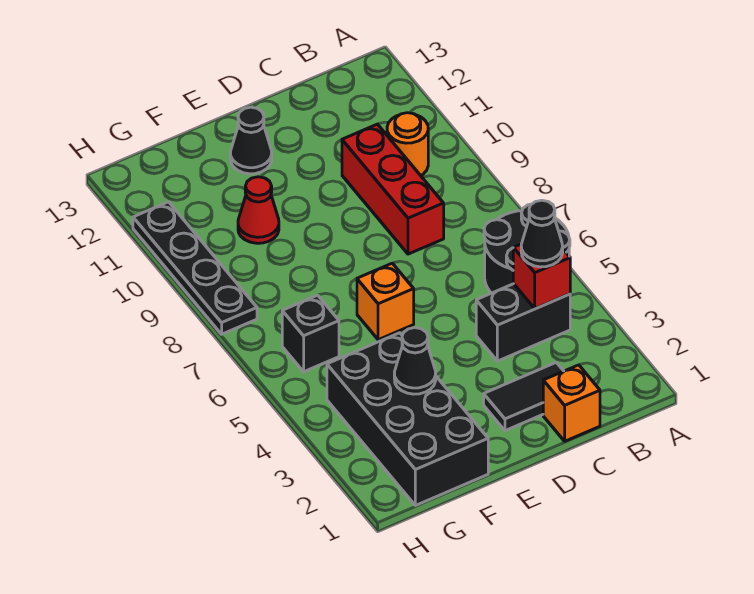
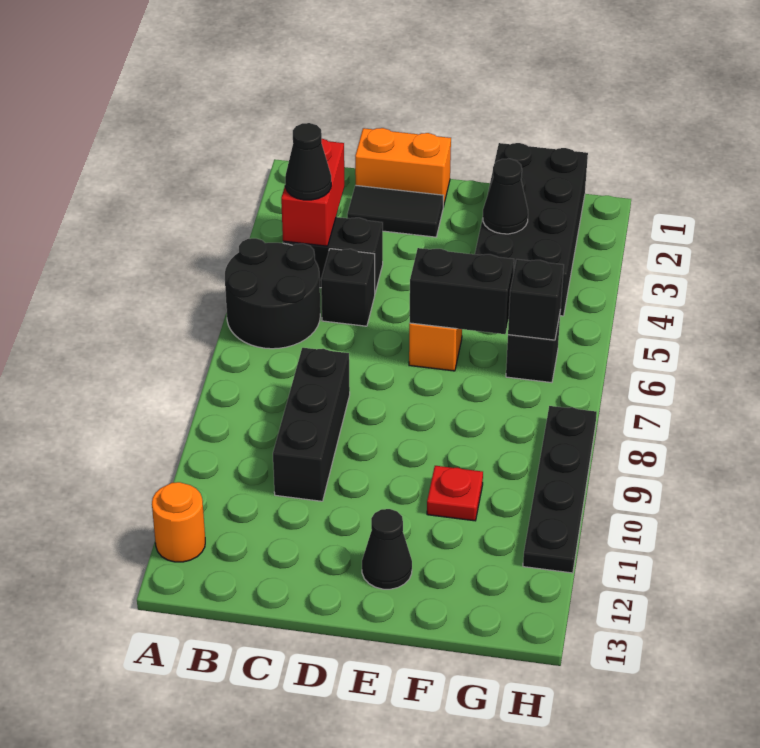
red brick B4 level 2 -> red brick B3:B4 level 2
orange round brick B10 level 1 -> orange round brick A12 level 1
orange brick C1 level 1 -> orange brick C1:D1 level 1
none -> black brick C5 level 1
red brick C8:C10 level 1 -> black brick C8:C10 level 1
none -> black brick E6:F6 level 2
red cone F10 level 1 -> red plate F10 level 1
none -> black brick G6 level 2

